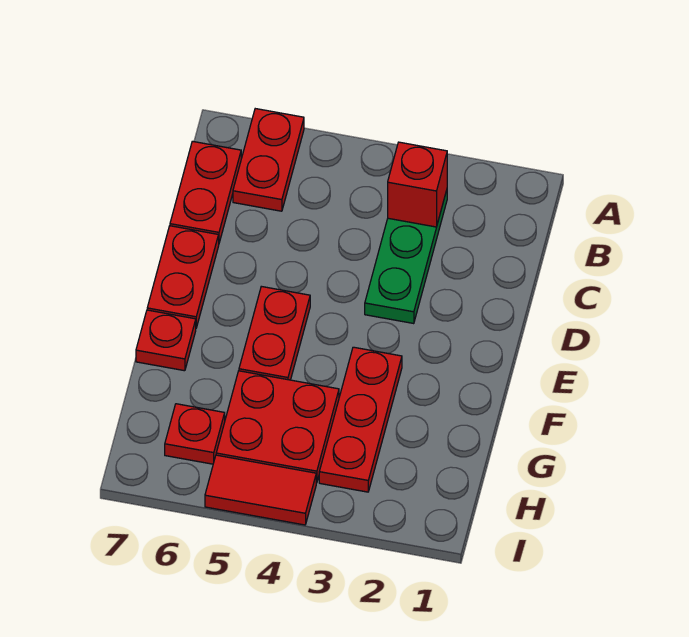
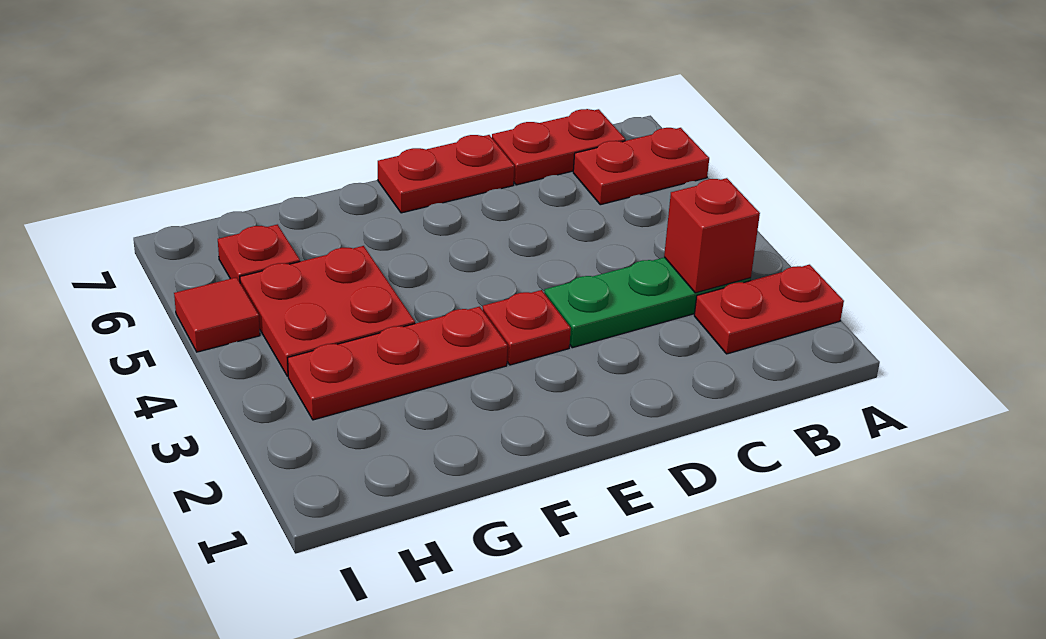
red plate E5:F5 level 1 -> red plate A2:B2 level 1
red plate F7 level 1 -> red plate E3 level 1
red tile I4:I5 level 1 -> red tile I5 level 1

